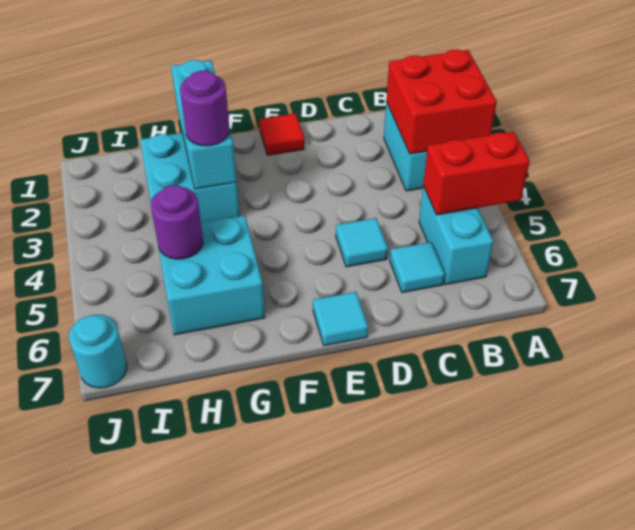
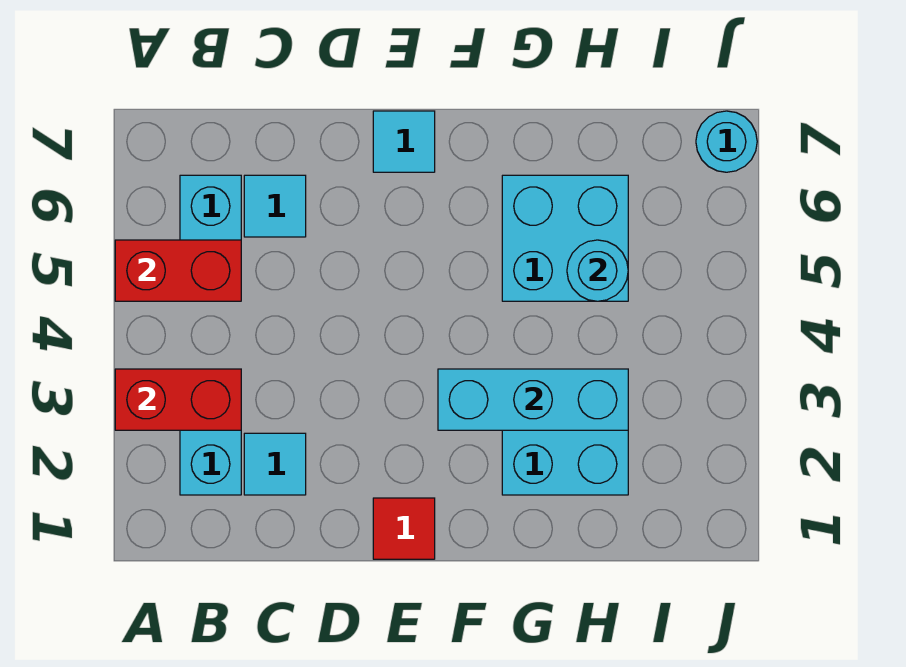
red brick A2:B3 level 2 -> red brick A3:B3 level 2
cyan tile D5 level 1 -> cyan tile C2 level 1
cyan brick G1:G3 level 2 -> cyan brick F3:H3 level 2
purple round brick G3 level 3 -> none
purple round brick H5 level 2 -> cyan round brick H5 level 2

